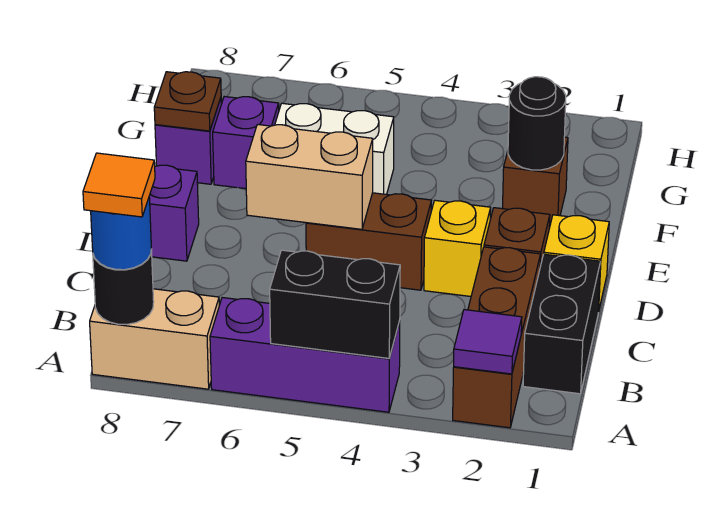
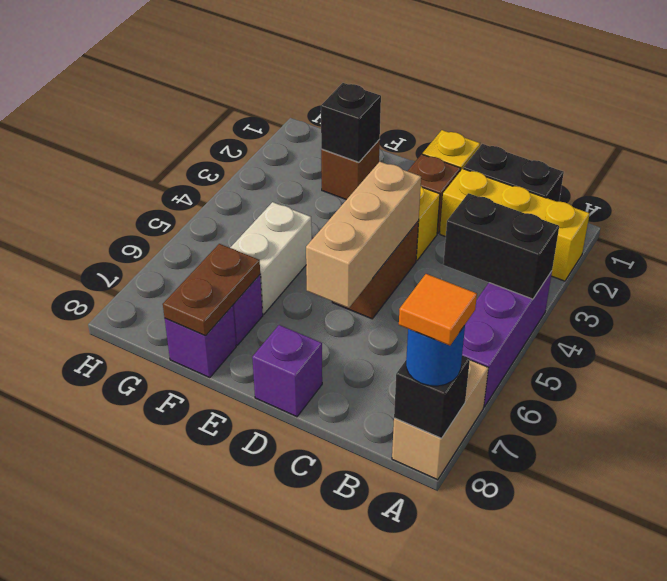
brown brick A2:C2 level 1 -> yellow brick A2:C2 level 1
purple tile A2 level 2 -> none
black brick A4:A5 level 2 -> black brick A4:B4 level 2
black round brick A8 level 2 -> black brick A8 level 2
tan brick D5:D6 level 2 -> tan brick D4:D6 level 2
black round brick F2 level 2 -> black brick F2 level 2
brown plate F8 level 2 -> brown plate F7:F8 level 2

